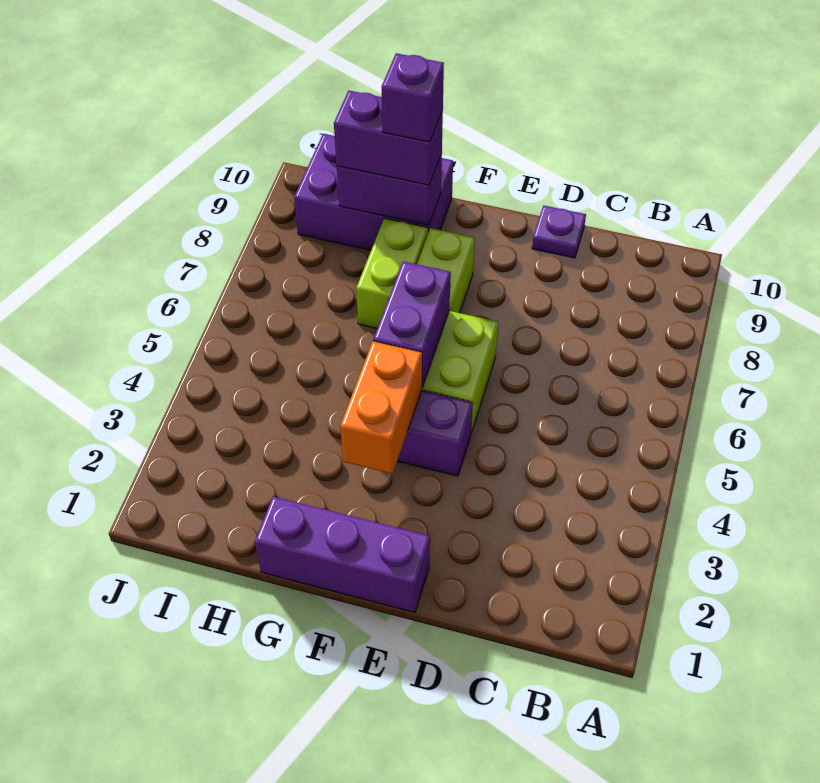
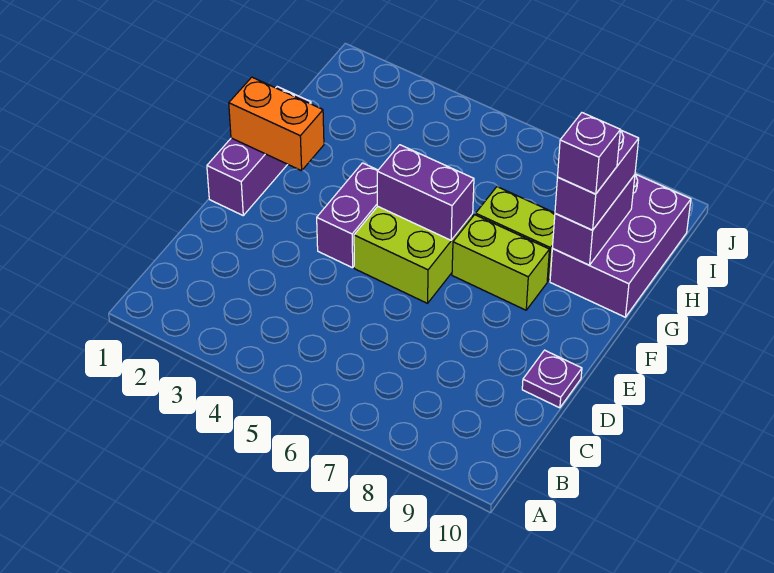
orange brick F3:F4 level 2 -> orange brick F1:F2 level 2

